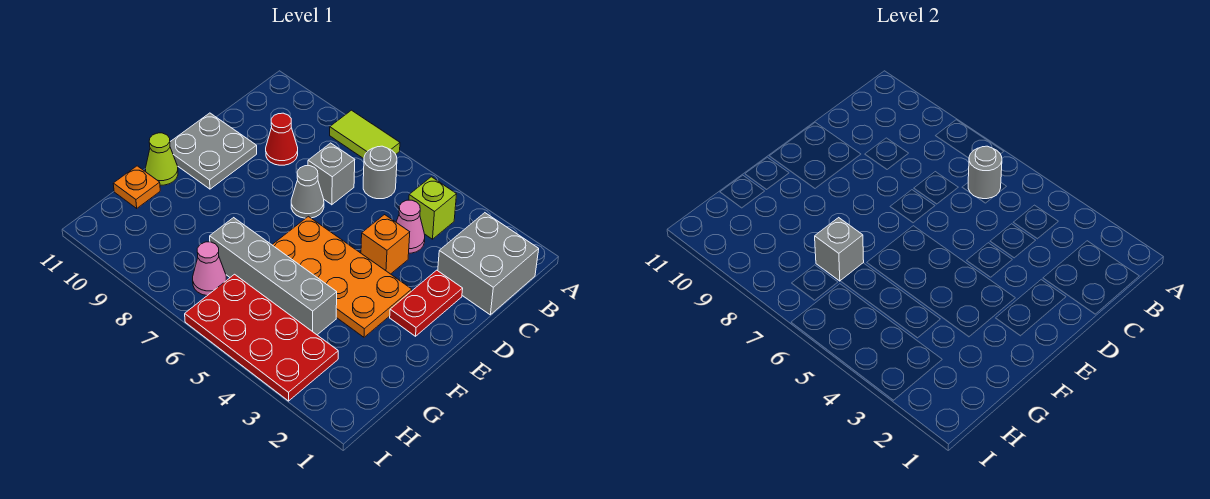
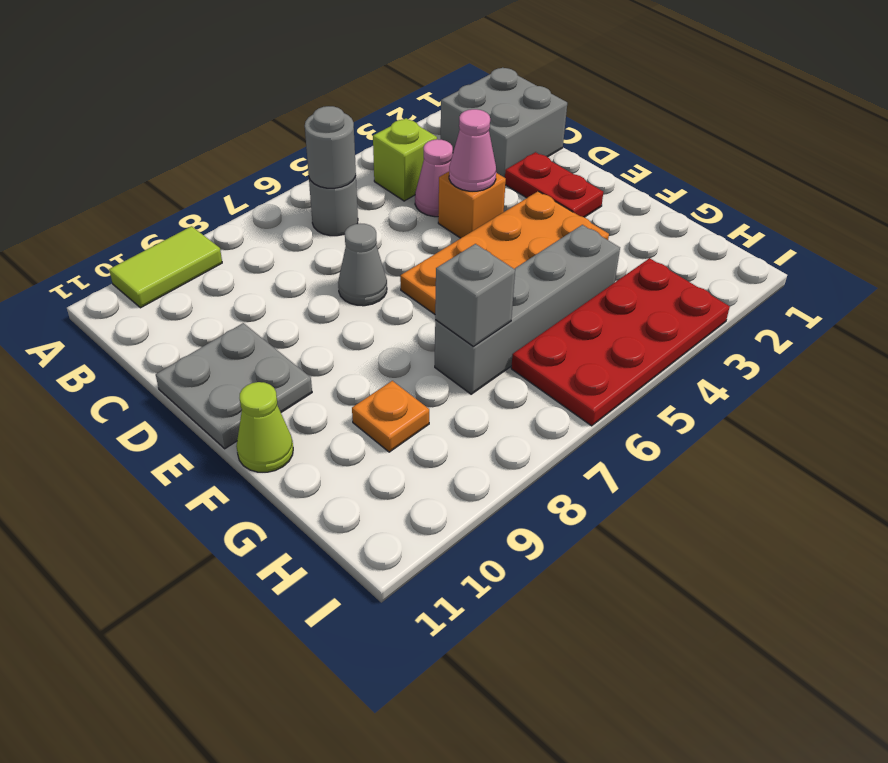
lime tile A7:A8 level 1 -> lime tile A9:A10 level 1
grey brick C7 level 1 -> none
red cone C9 level 1 -> none
orange plate G11 level 1 -> orange plate G9 level 1
pink cone H7 level 1 -> pink cone D4 level 2

